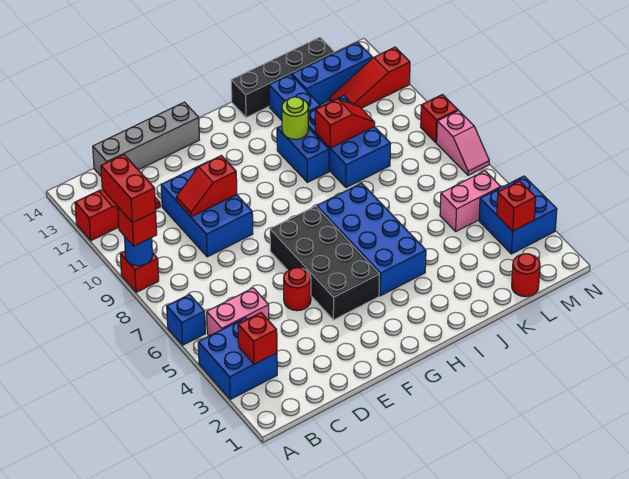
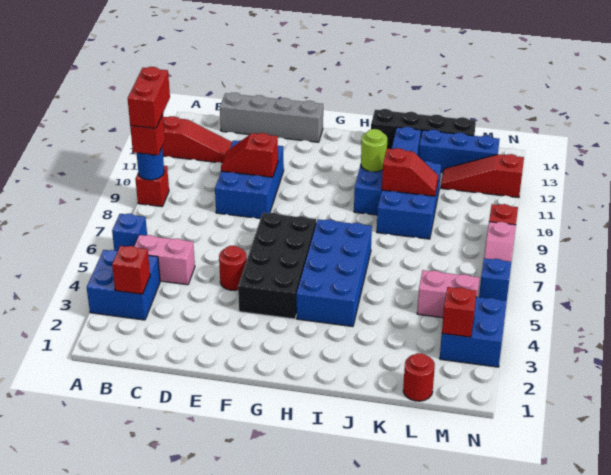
none -> blue brick N6 level 1

